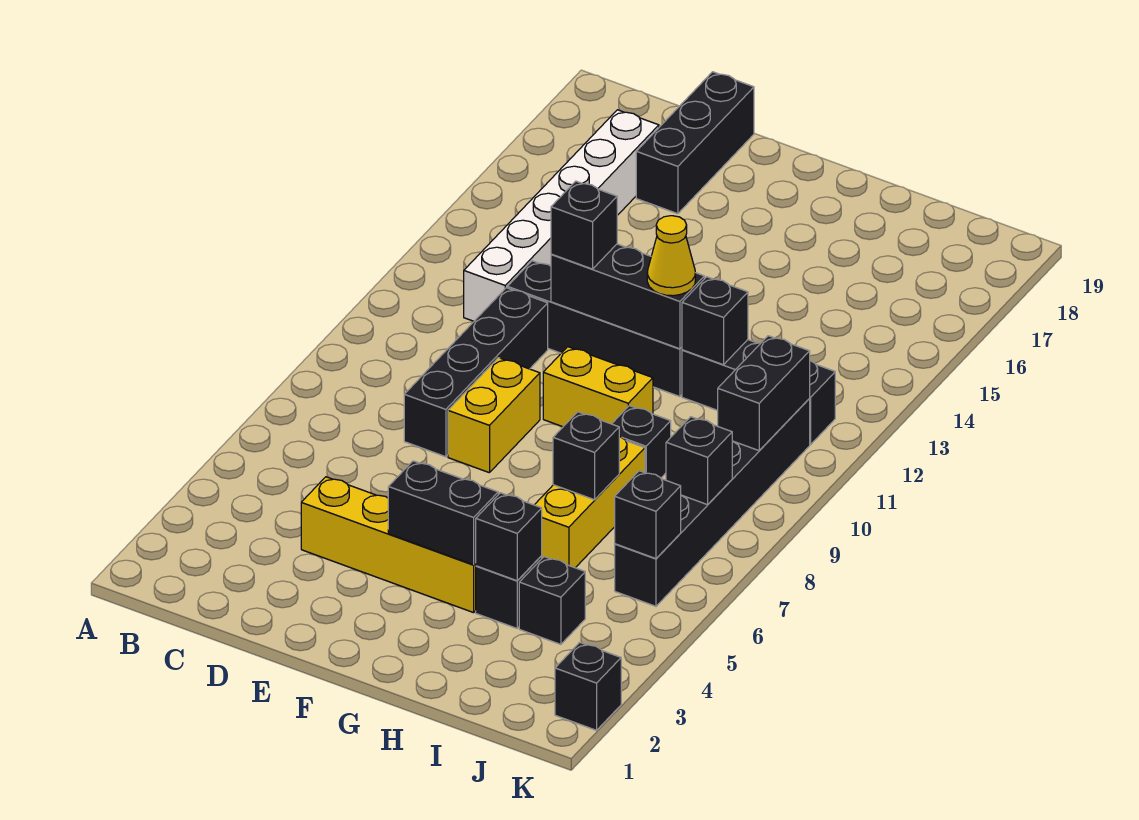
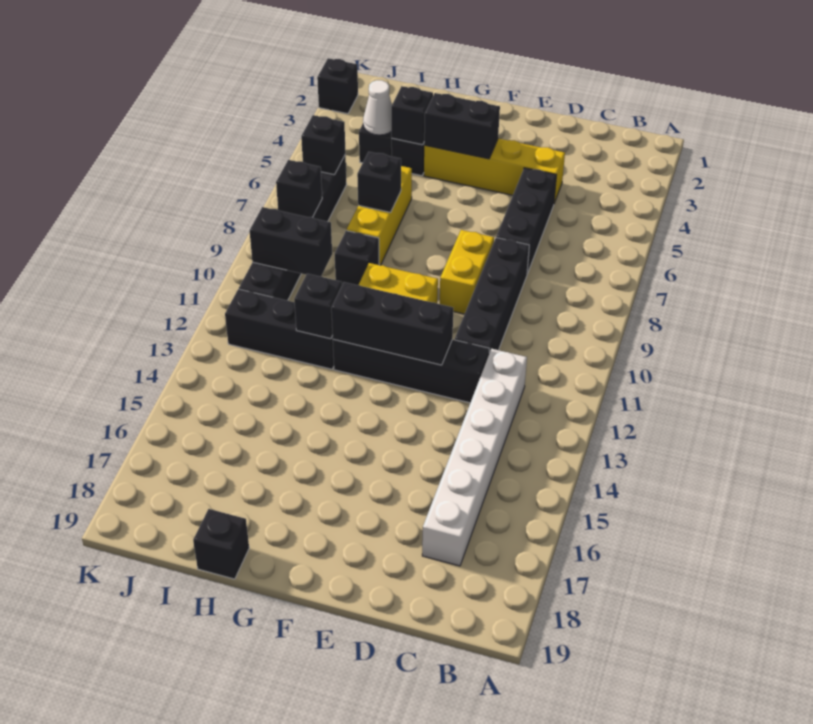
black brick D17:D19 level 1 -> black brick D5:D7 level 1
black brick E12 level 3 -> black brick H19 level 1
yellow cone G12 level 3 -> none
none -> white cone I4 level 2
black brick J10:J11 level 2 -> black brick I10:J10 level 2

